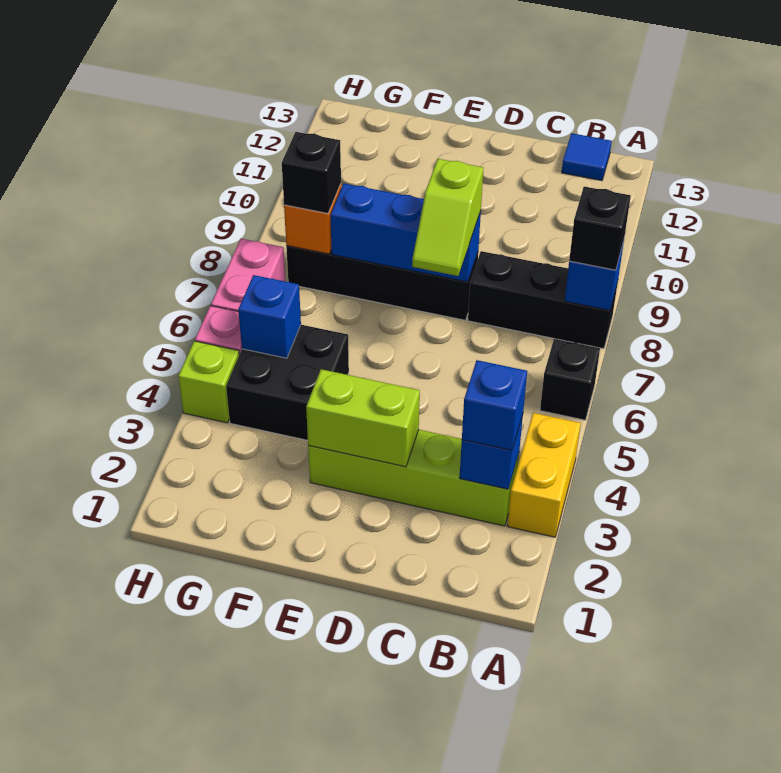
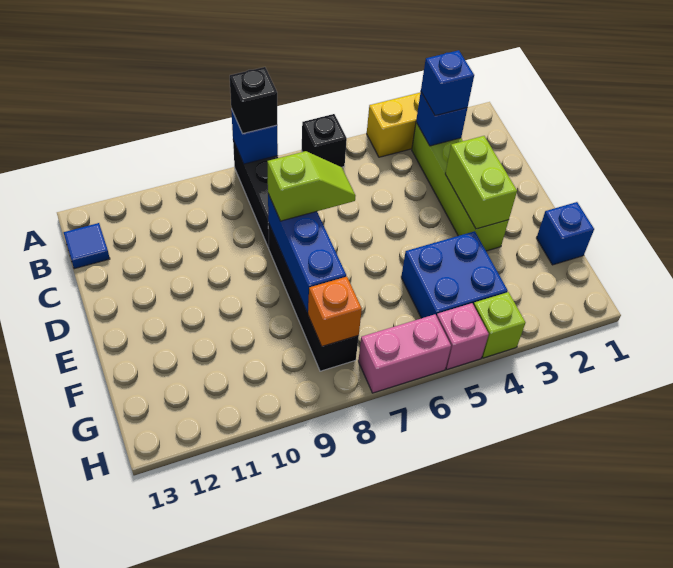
black brick F4:G5 level 1 -> blue brick F4:G5 level 1
blue brick G5 level 2 -> blue brick F1 level 1
black brick G8 level 3 -> none

